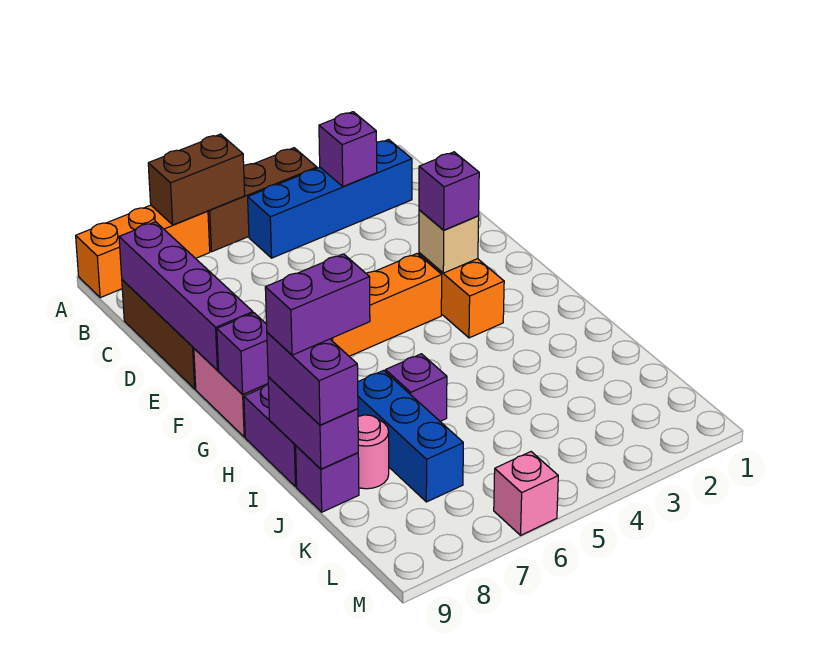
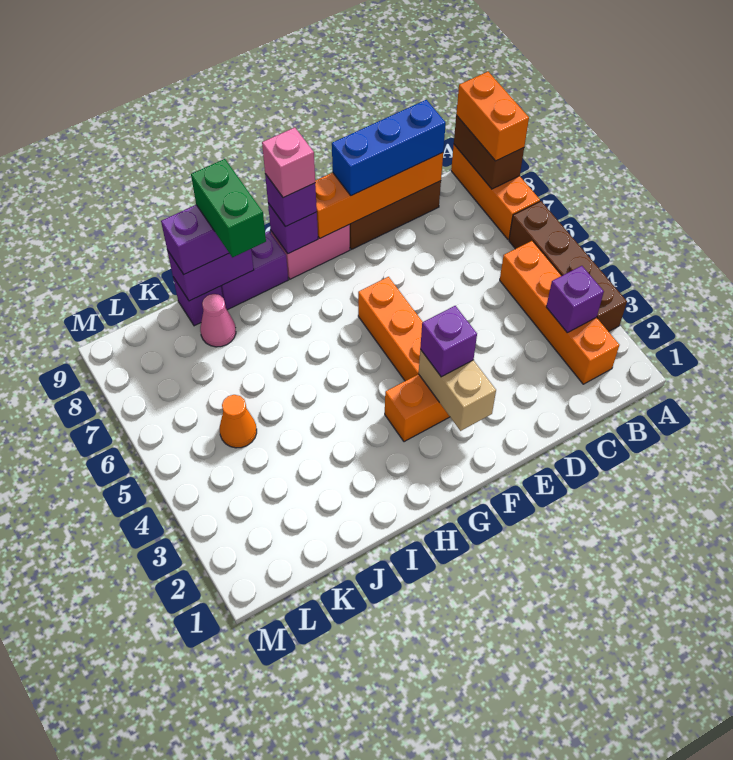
brown brick A4:A6 level 1 -> brown brick A3:A6 level 1
brown brick A6:A7 level 2 -> brown brick A8:A9 level 2
none -> orange brick A8:A9 level 3
blue brick B2:B5 level 1 -> orange brick B2:B5 level 1
purple brick C9:F9 level 2 -> orange brick C9:F9 level 2
tan brick F3 level 2 -> tan brick F2:F3 level 2
purple brick I6 level 1 -> purple brick G9 level 3
blue brick I7:K7 level 1 -> blue brick C9:E9 level 3
purple brick I8:I9 level 4 -> green brick I8:I9 level 4
pink round brick J8 level 1 -> pink cone J8 level 1
none -> orange cone K5 level 1
pink brick M6 level 1 -> pink brick G9 level 4

